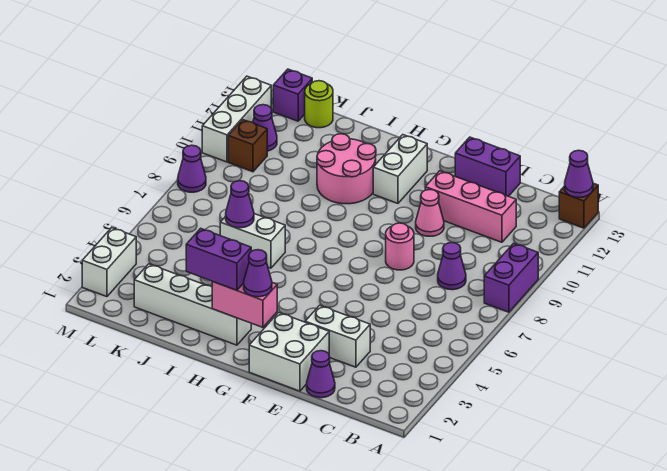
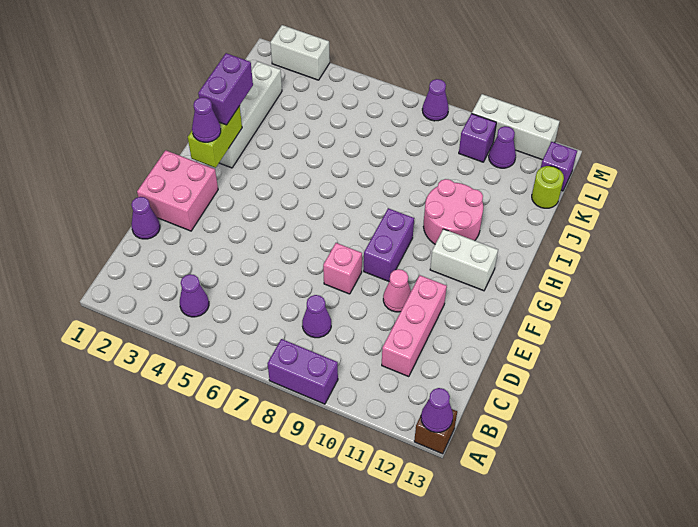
white brick D3:E3 level 1 -> none
purple brick D13:E13 level 1 -> purple brick F9:G9 level 1
white brick E1:F2 level 1 -> pink brick E1:F2 level 1
pink round brick E8 level 1 -> pink brick E8 level 1
pink brick G2:H2 level 2 -> lime brick G2:H2 level 2
white brick I6:J6 level 1 -> none
purple cone J6 level 2 -> purple cone B4 level 1
brown brick L10 level 1 -> purple brick L10 level 1

